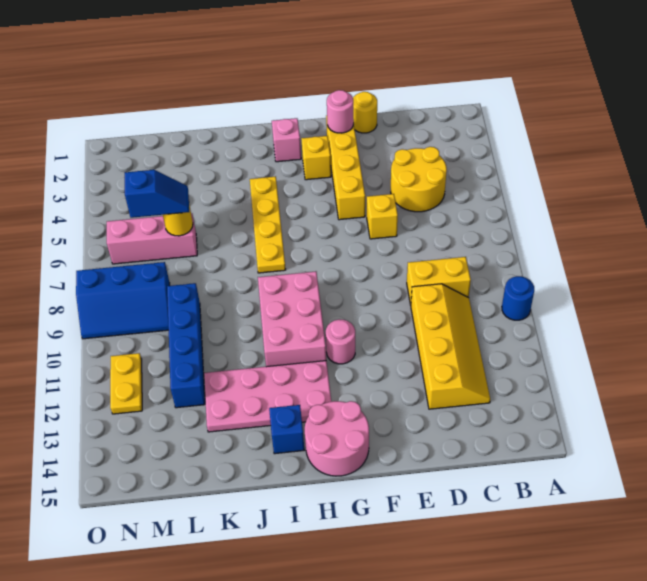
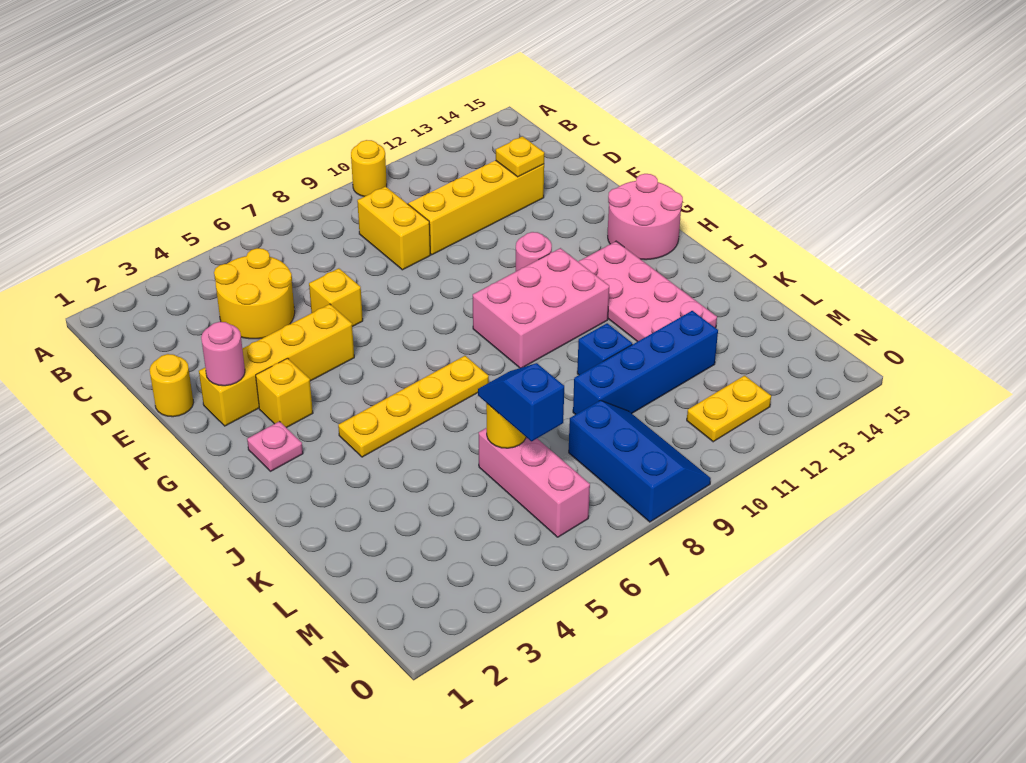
blue round brick A10 level 1 -> yellow round brick A10 level 1
none -> yellow plate D13 level 2
pink brick H2 level 1 -> pink plate H2 level 1
blue brick I14 level 1 -> blue brick K10 level 1

